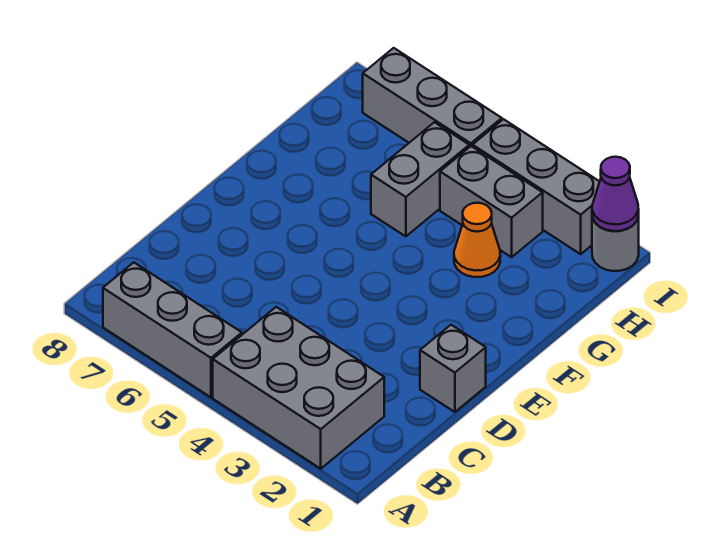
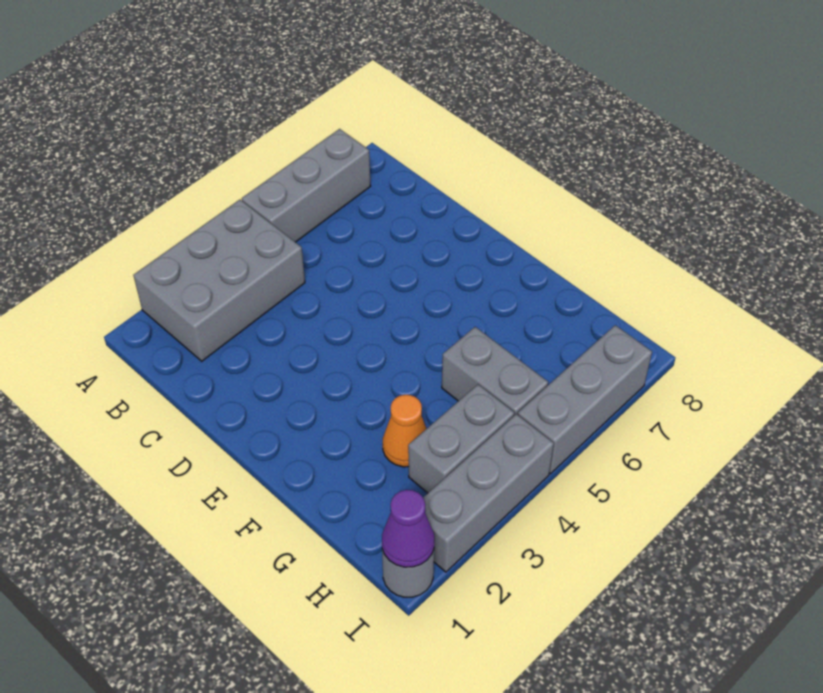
grey brick D1 level 1 -> none

